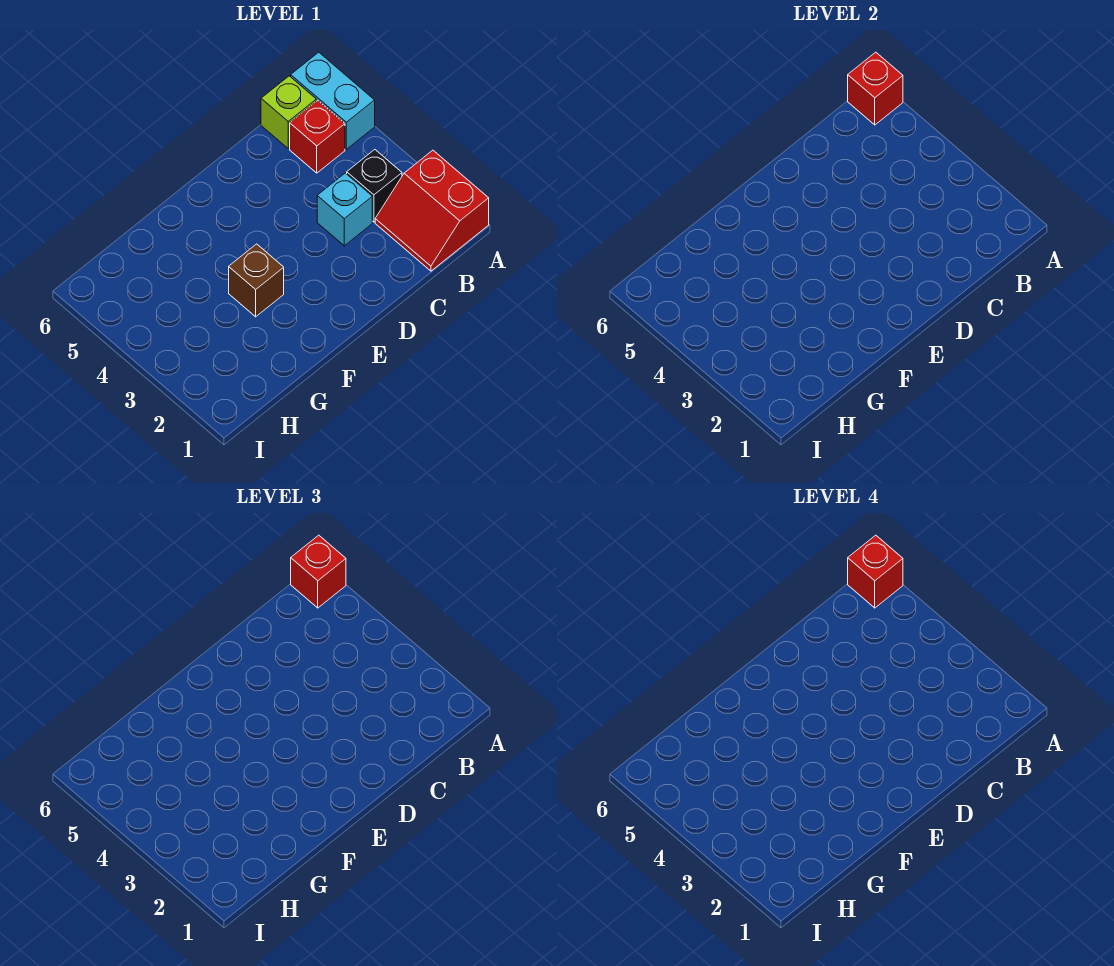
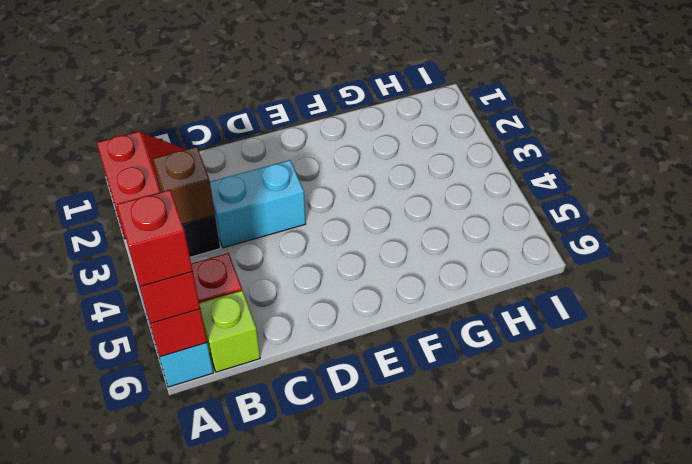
cyan brick C3 level 1 -> cyan brick C3:D3 level 1
brown brick F3 level 1 -> brown brick B3 level 2

